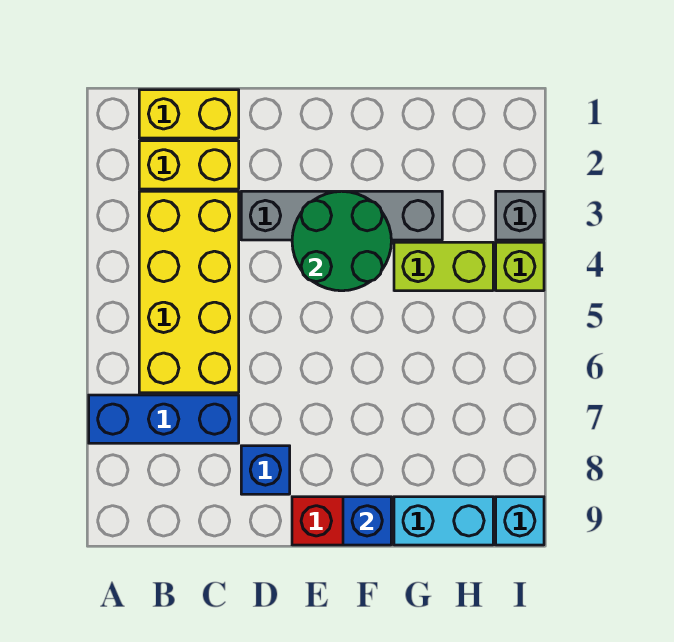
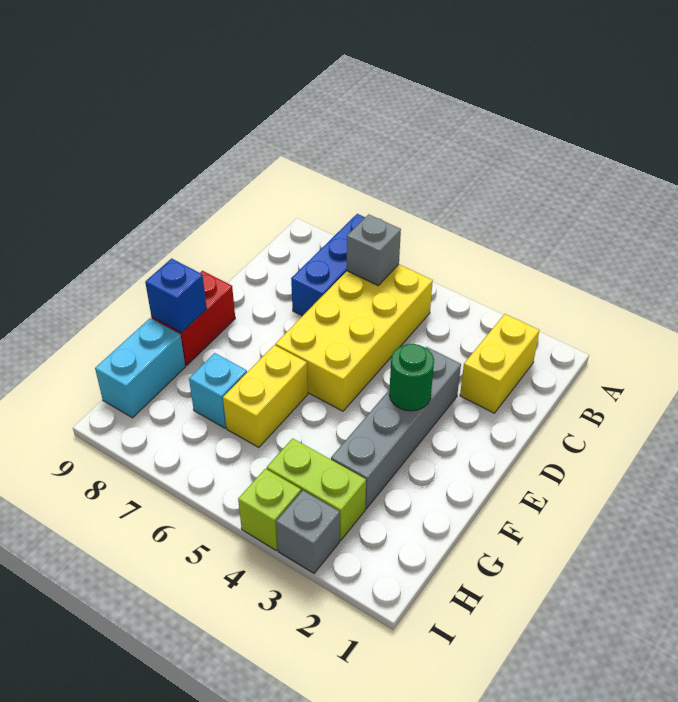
yellow brick B1:C1 level 1 -> yellow brick F6:G6 level 1
yellow brick B3:C6 level 1 -> yellow brick B5:E6 level 1
none -> grey brick B6 level 2
blue brick D8 level 1 -> none
green round brick E3:F4 level 2 -> green round brick E3 level 2
lime brick G4:H4 level 1 -> lime brick H3:H4 level 1
cyan brick I9 level 1 -> cyan brick G7 level 1

